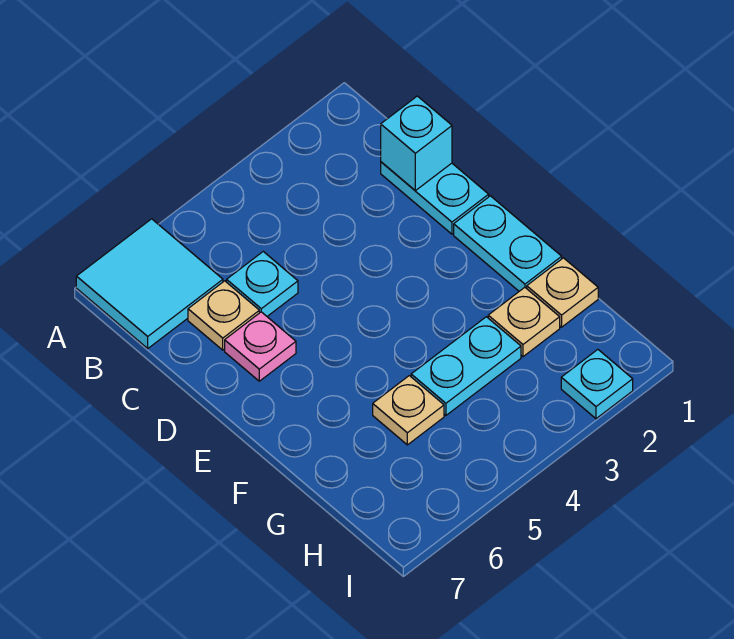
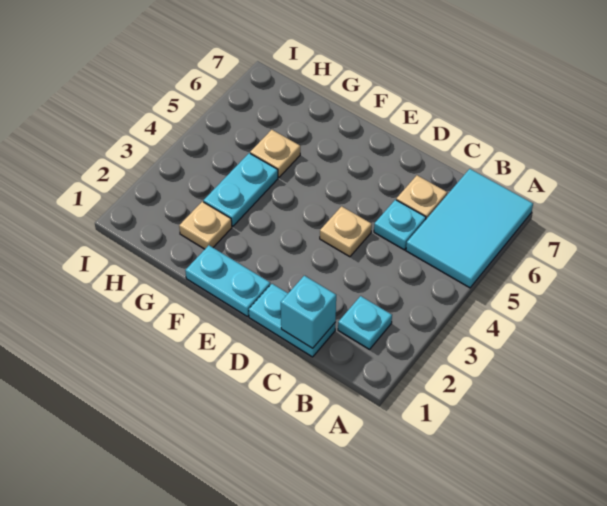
cyan tile A6:B7 level 1 -> cyan tile A5:B7 level 1
pink plate D6 level 1 -> none
tan plate G1 level 1 -> tan plate D4 level 1
cyan plate I2 level 1 -> cyan plate B2 level 1

